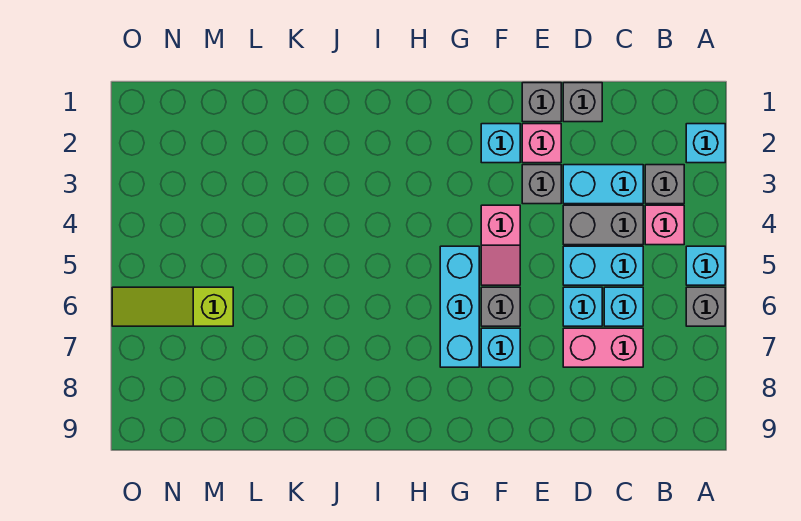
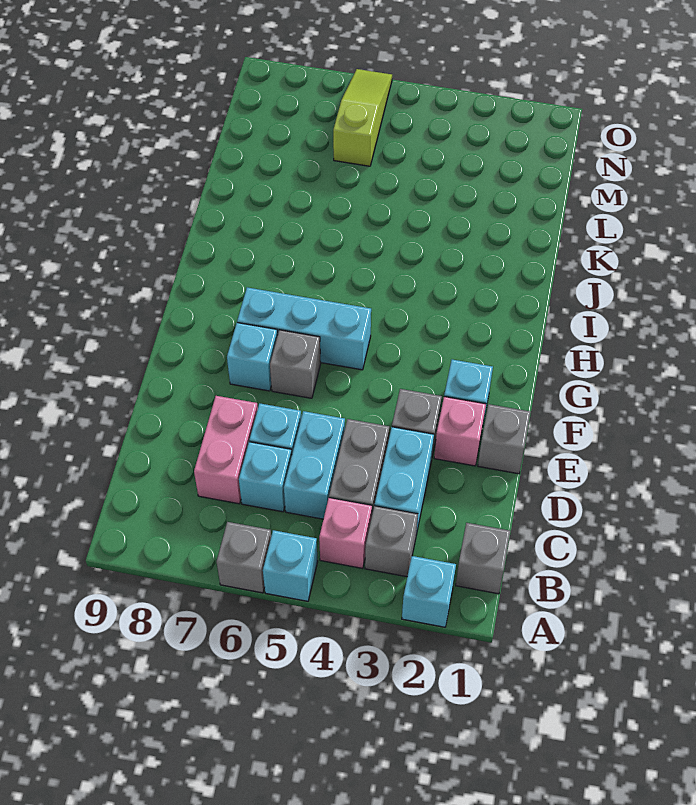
grey brick D1 level 1 -> grey brick B1 level 1
pink slope F4:F5 level 1 top 4 -> none

